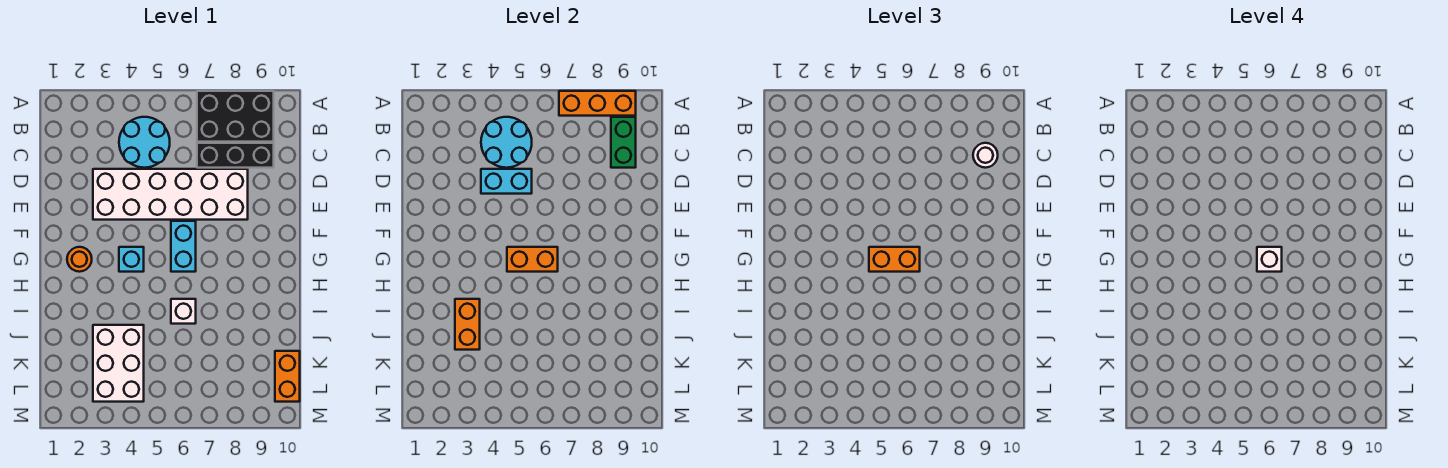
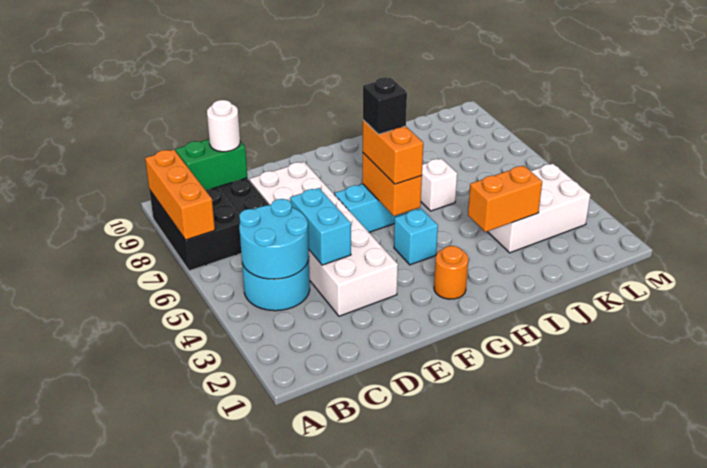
white brick G6 level 4 -> black brick G6 level 4
orange brick K10:L10 level 1 -> none

